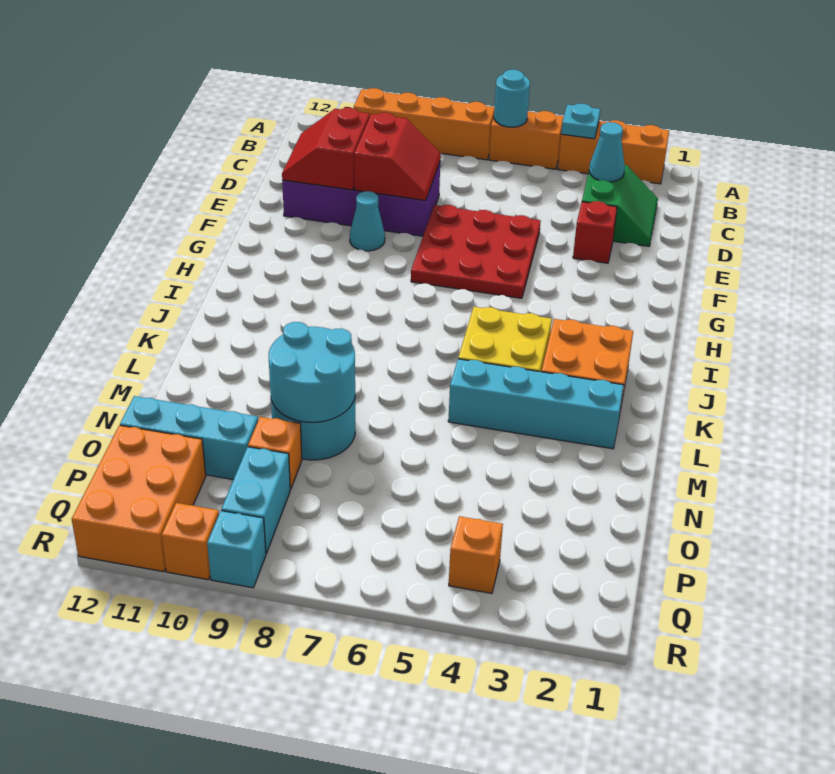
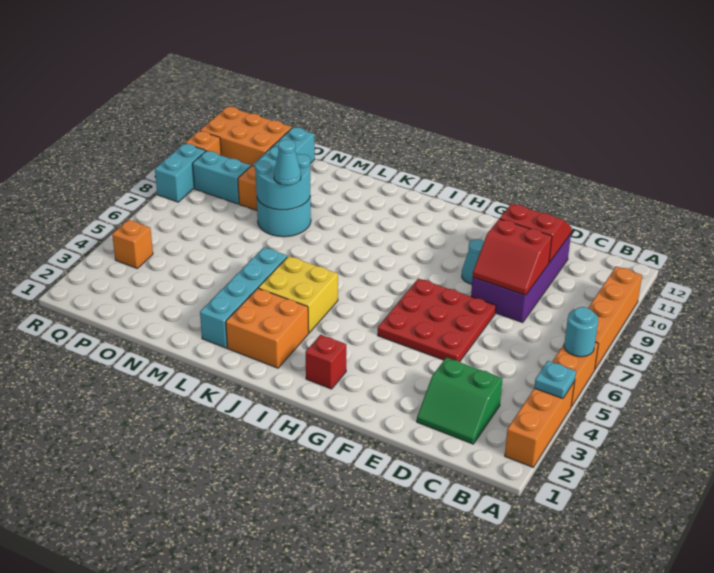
cyan cone C3 level 2 -> cyan cone M8 level 3
red brick E3 level 1 -> red brick H2 level 1
cyan brick R9 level 1 -> cyan brick R8:R9 level 1

